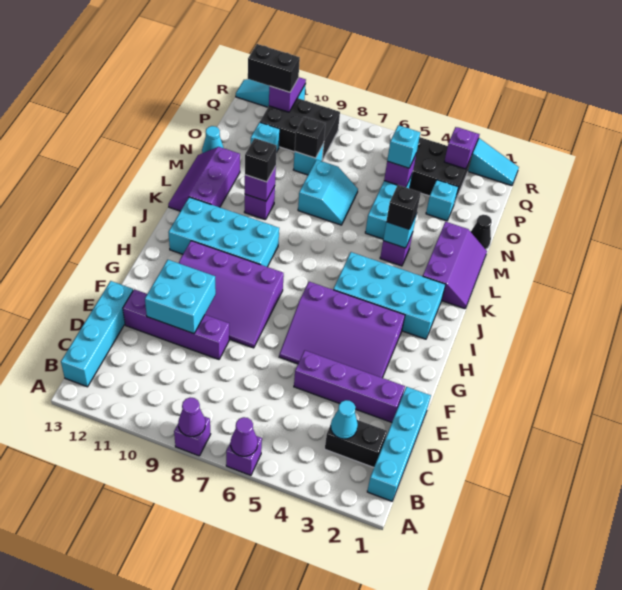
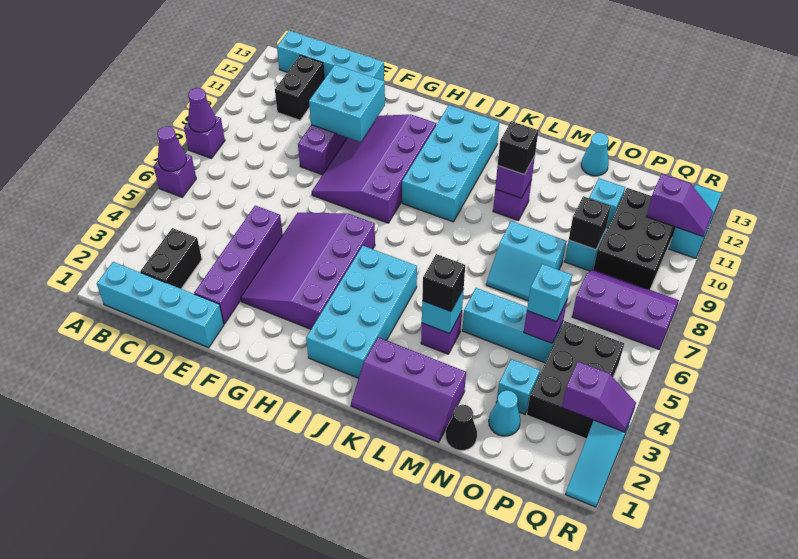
cyan cone C3 level 2 -> cyan cone O2 level 1
purple slope K12:M13 level 1 top 12 -> purple slope P7:R8 level 1 top 7
black brick Q11:Q12 level 3 -> black brick C11:C12 level 1

